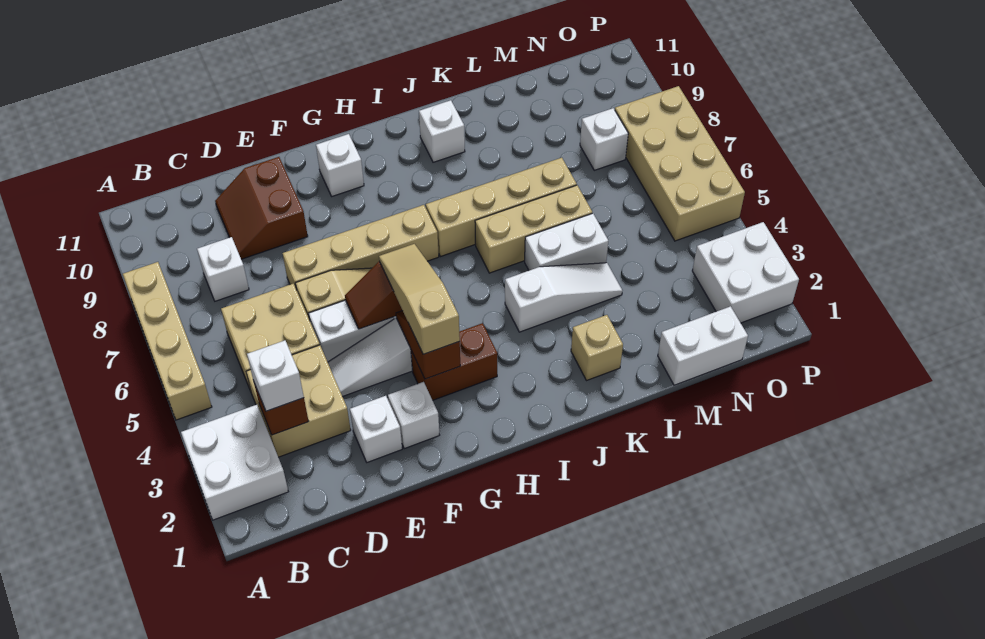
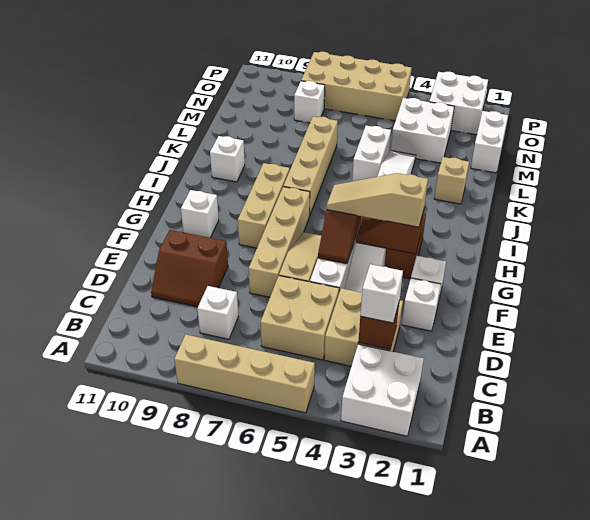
tan brick J6:L6 level 1 -> tan brick G8:I8 level 1
none -> white brick M3:N4 level 1

